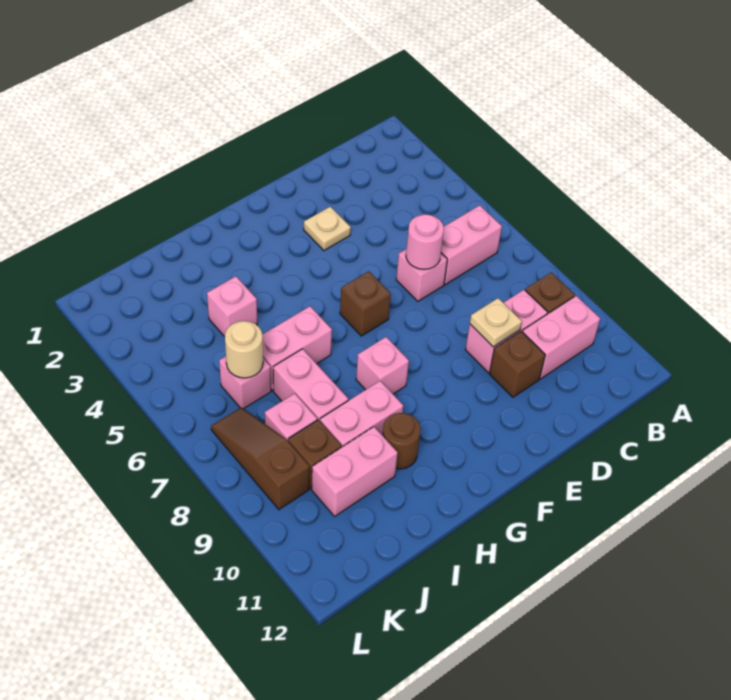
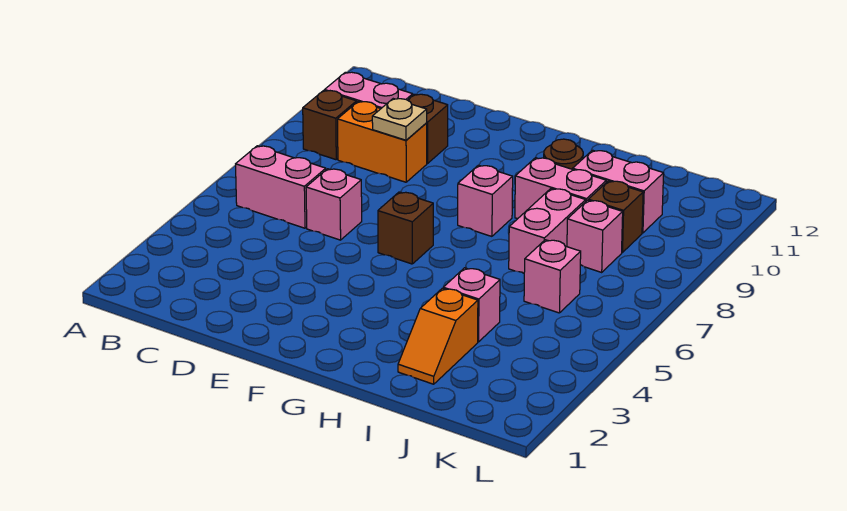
pink brick C9:D9 level 1 -> orange brick C9:D9 level 1
pink round brick D6 level 2 -> none
tan plate E3 level 1 -> none
pink brick H6:I6 level 1 -> none
none -> orange slope I2:I3 level 1 top 3
tan round brick J6 level 2 -> none
brown slope K7:K9 level 1 top 9 -> none

